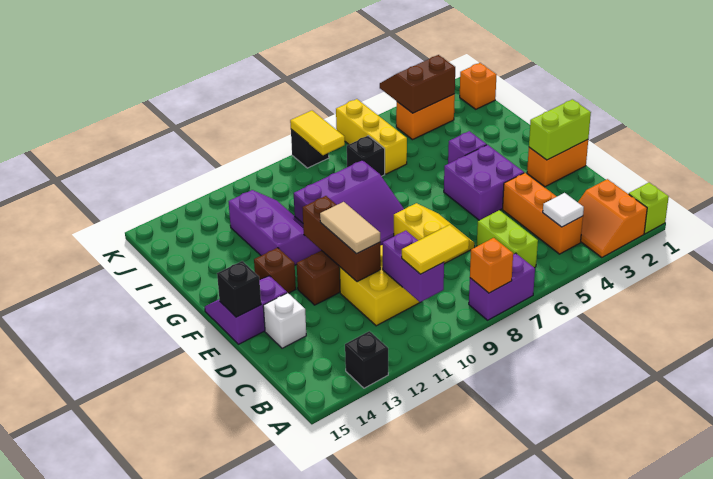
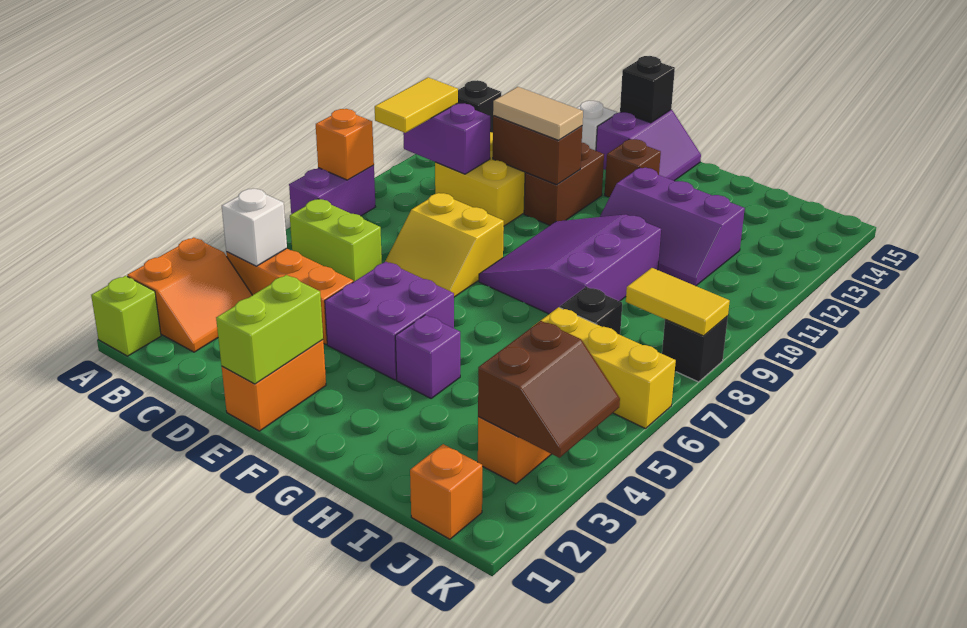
orange slope A2:B3 level 1 top 2 -> orange slope A2:B3 level 1 top A
white tile B4 level 2 -> white brick B4 level 2
brown brick D11:F11 level 2 -> brown brick D11:E11 level 2

